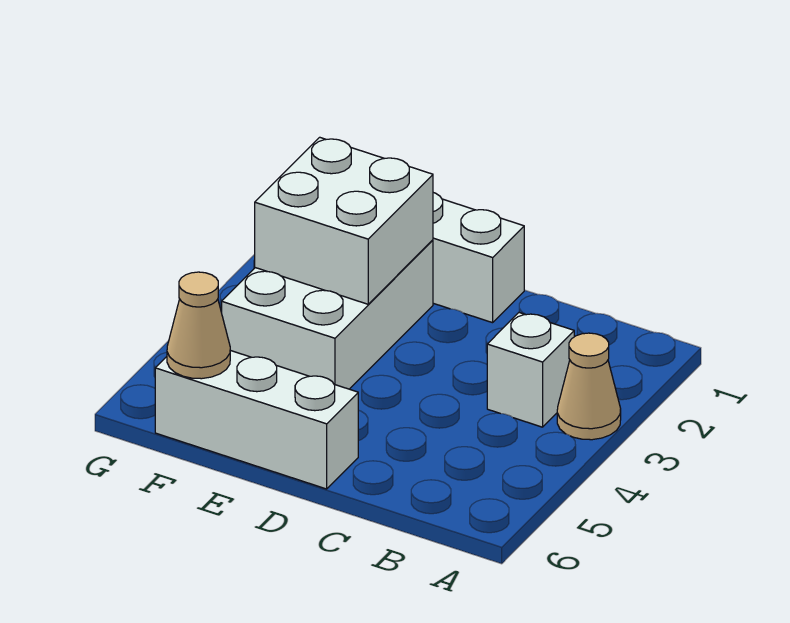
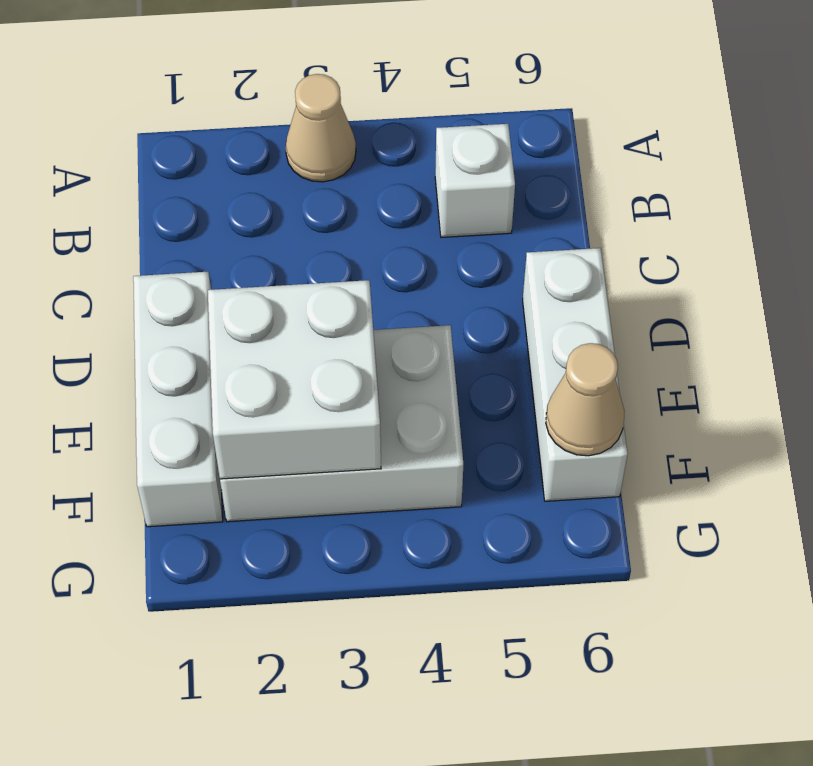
white brick B3 level 1 -> white brick B5 level 1

